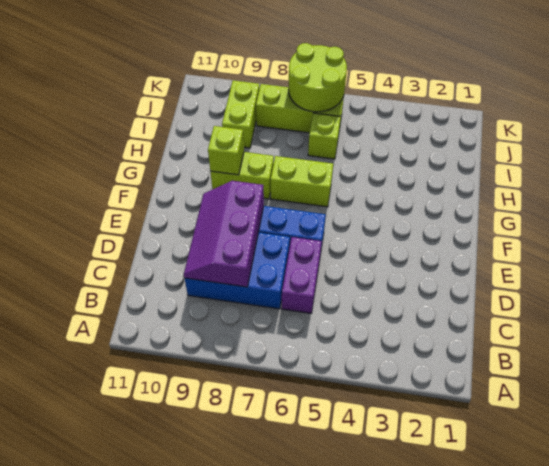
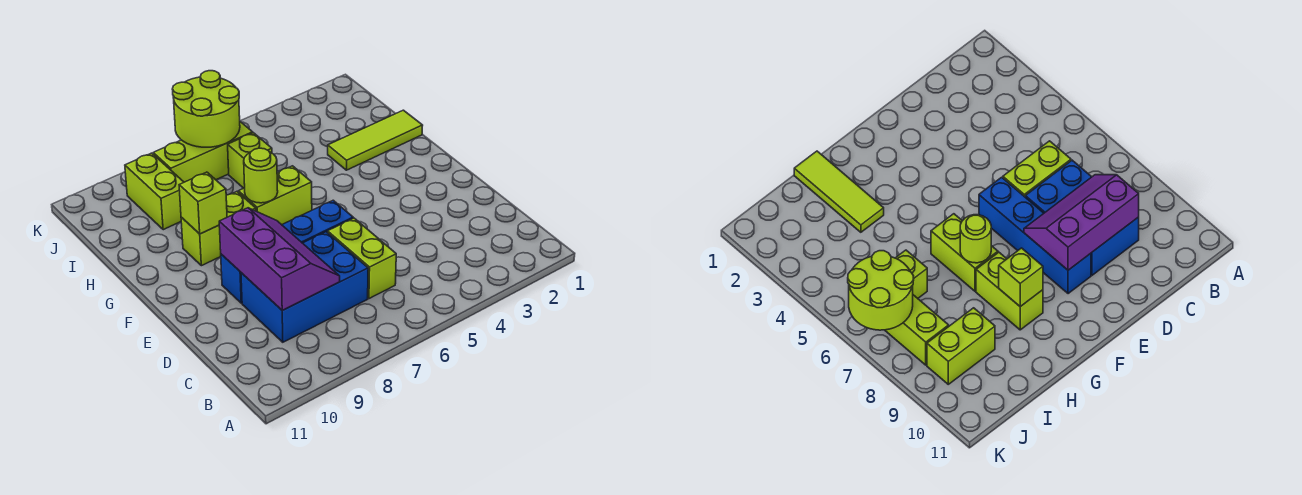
purple brick C6:D6 level 1 -> lime brick C6:D6 level 1
purple slope C8:E9 level 2 top 8 -> purple slope C8:E9 level 2 top 9
none -> lime round brick G7 level 2
none -> lime tile H1:H3 level 1

